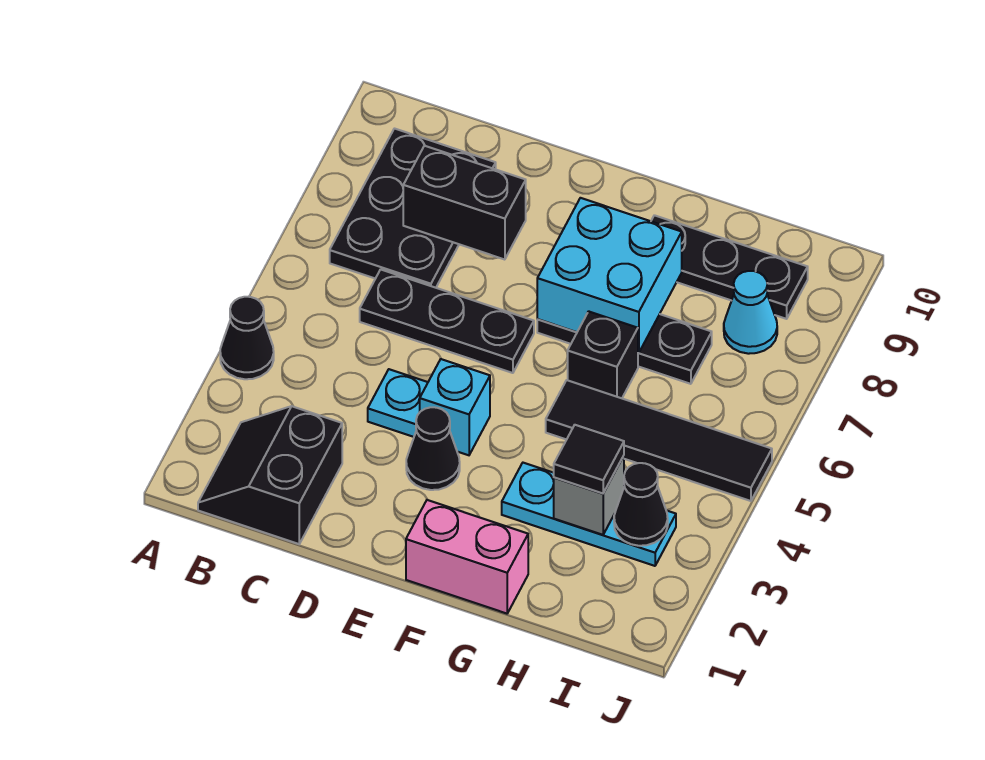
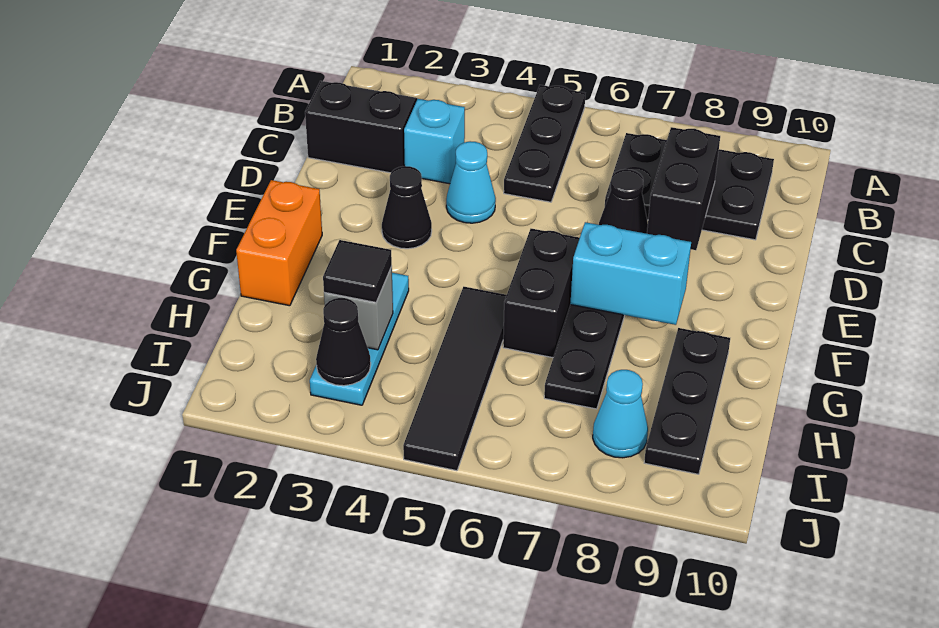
black cone A4 level 1 -> black cone D7 level 1
black plate C6:E6 level 1 -> black plate A5:C5 level 1
cyan plate D4 level 1 -> cyan cone D4 level 1
cyan brick E4 level 1 -> cyan brick C3 level 1
pink brick F1:G1 level 1 -> orange brick F1:G1 level 1
cyan brick F7:G8 level 2 -> cyan brick F7:F8 level 2
black brick G6 level 1 -> black brick F6:G6 level 1

